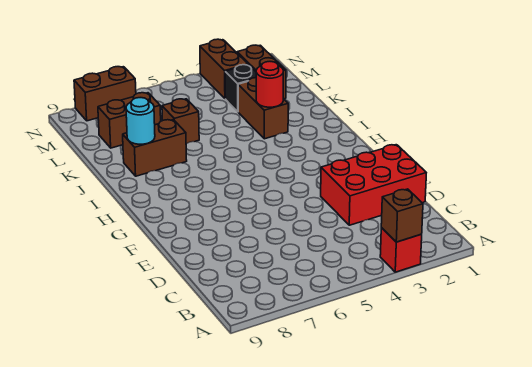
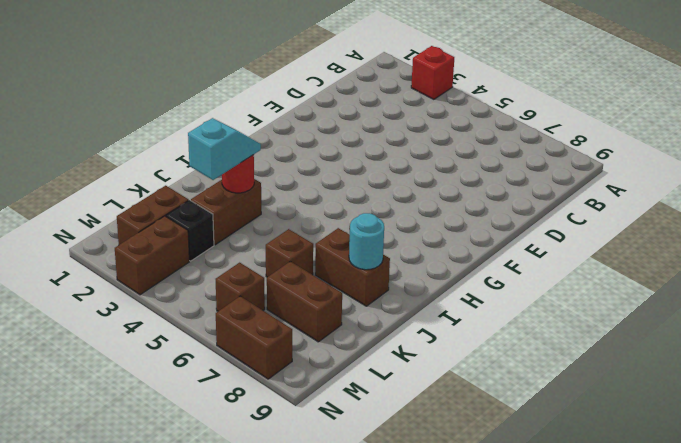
brown brick A3 level 2 -> brown brick M6 level 1
red brick D1:E3 level 1 -> none
none -> cyan slope J3:K3 level 3 top K

